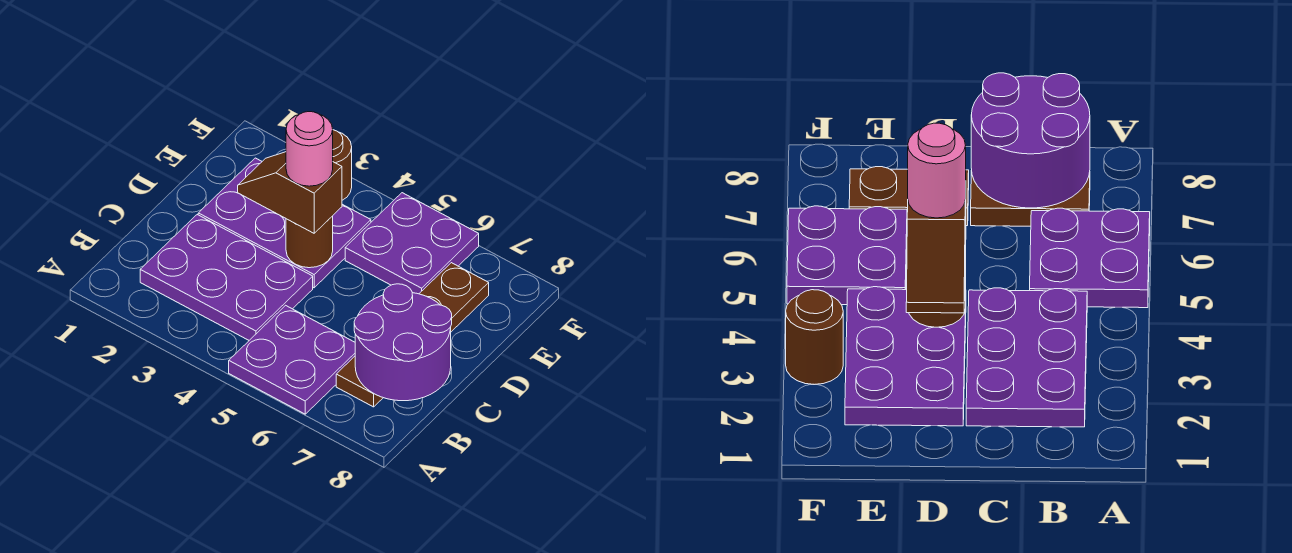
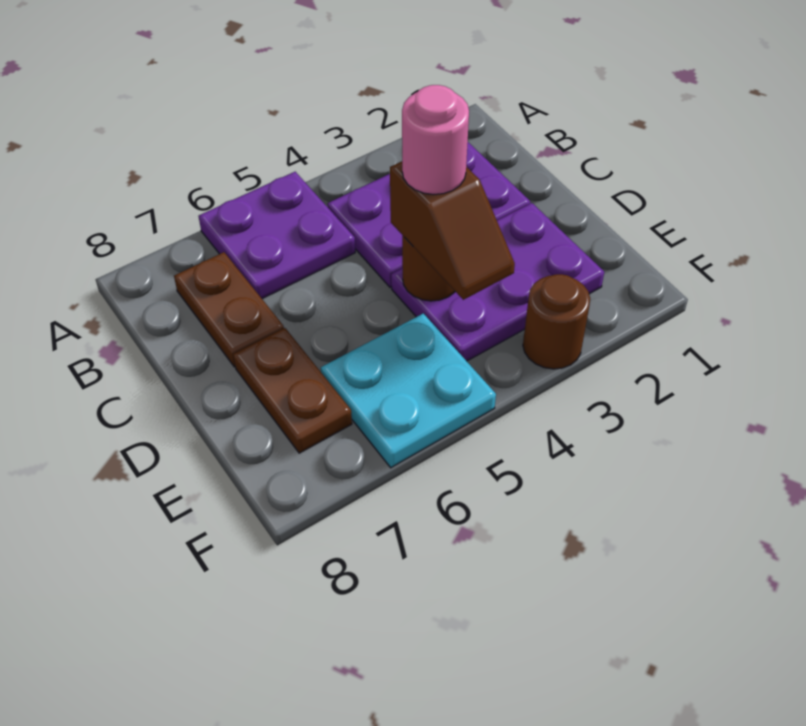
purple round brick B7:C8 level 2 -> none
brown slope D3:D4 level 3 top 4 -> brown slope D4:E4 level 3 top D
purple plate E5:F6 level 1 -> cyan plate E5:F6 level 1

